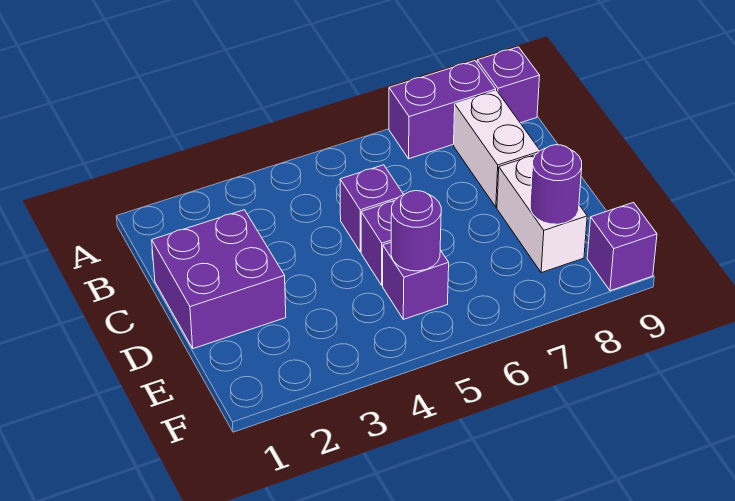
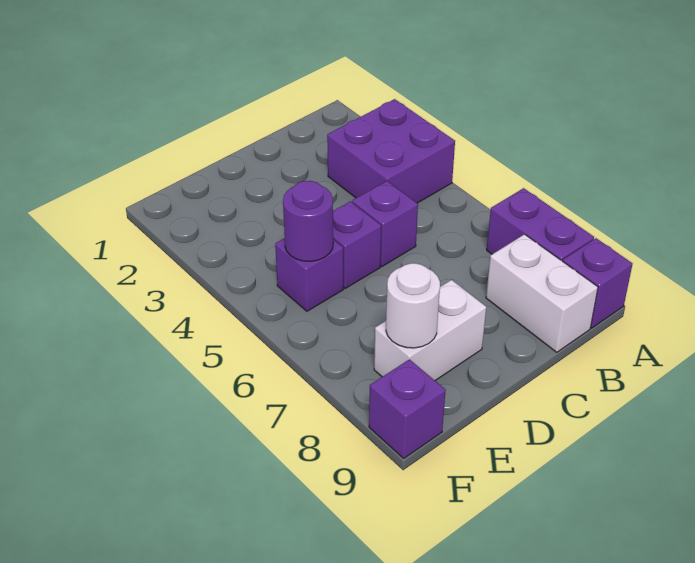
white brick B8:C8 level 1 -> white brick B8:B9 level 1
purple brick C1:D2 level 1 -> purple brick A3:B4 level 1
purple round brick E8 level 2 -> white round brick E8 level 2

